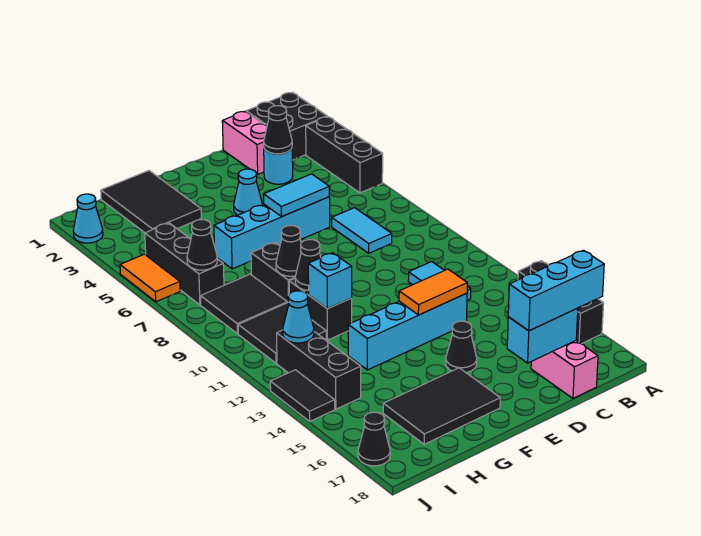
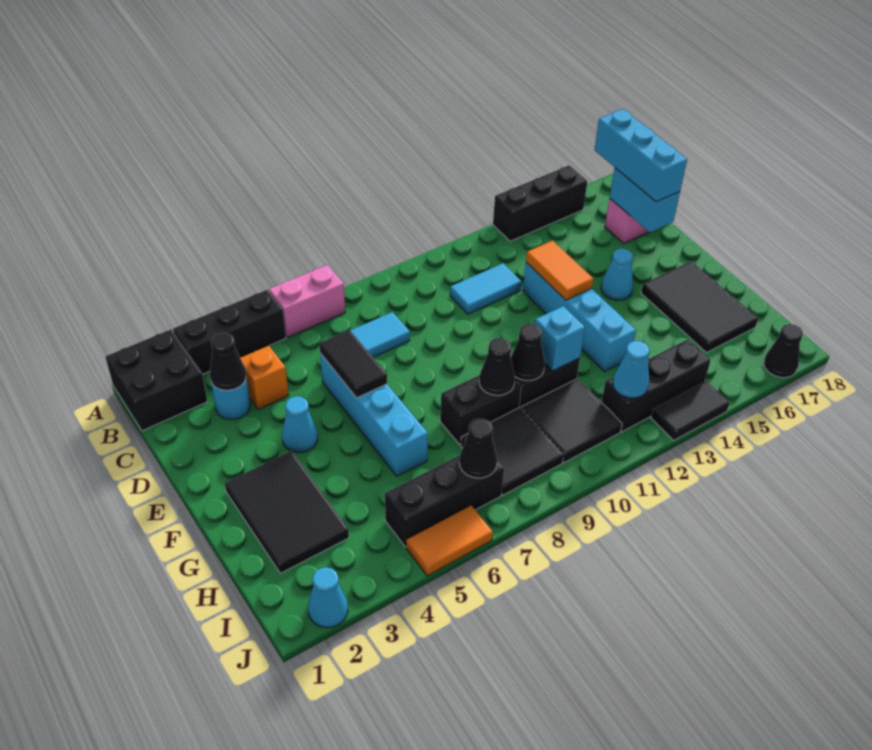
pink brick C1:C2 level 1 -> pink brick A6:A7 level 1
none -> orange brick C4 level 1
cyan tile D6:E6 level 2 -> black tile D6:E6 level 2
black cone E15 level 1 -> cyan cone E15 level 1
black tile G1:H3 level 1 -> black tile F2:H3 level 1

